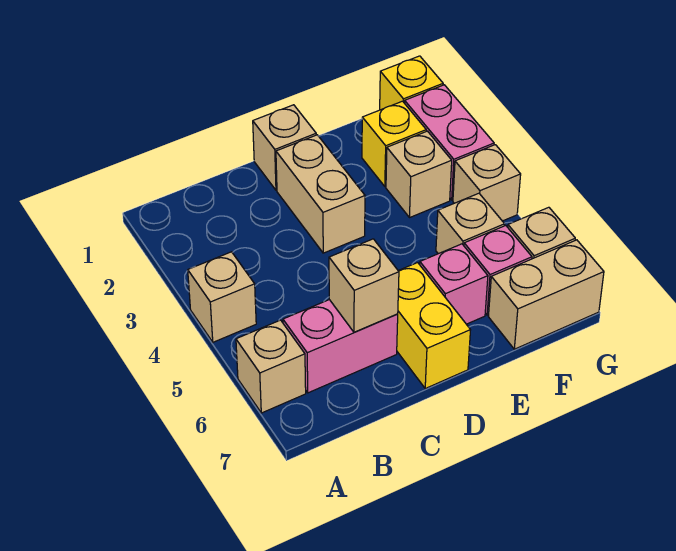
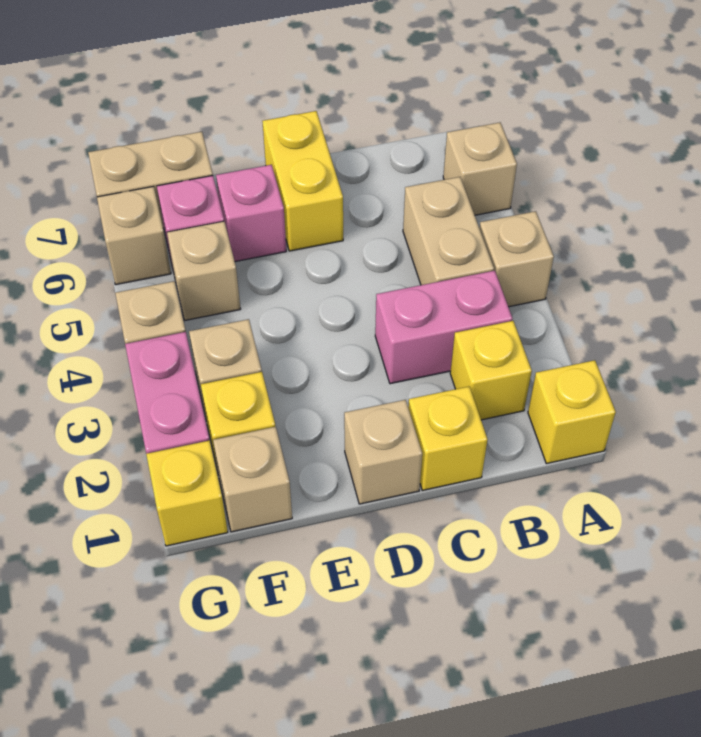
none -> yellow brick A1 level 1
none -> yellow brick B2 level 1
pink brick B6:C6 level 1 -> pink brick B3:C3 level 1
none -> yellow brick C1 level 1
tan brick C6 level 2 -> tan brick F1 level 1
tan brick D2:D3 level 1 -> tan brick B4:B5 level 1

